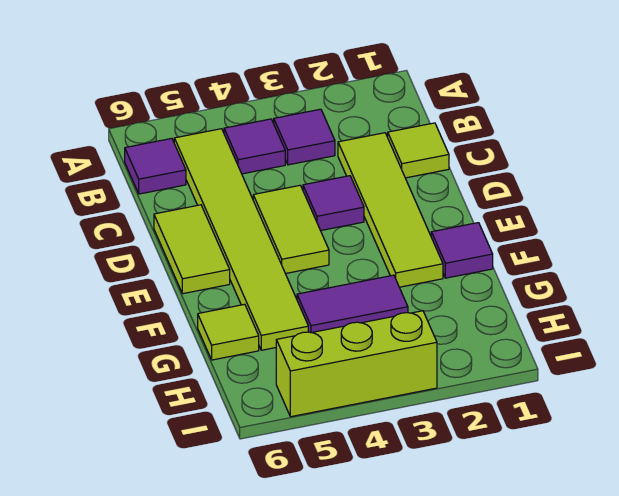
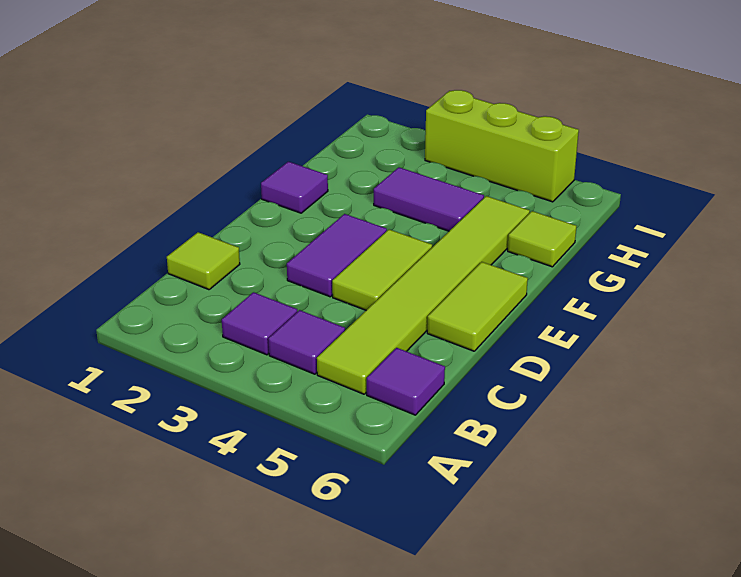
lime tile C2:F2 level 1 -> none
purple tile D3 level 1 -> purple tile D3:E3 level 1

